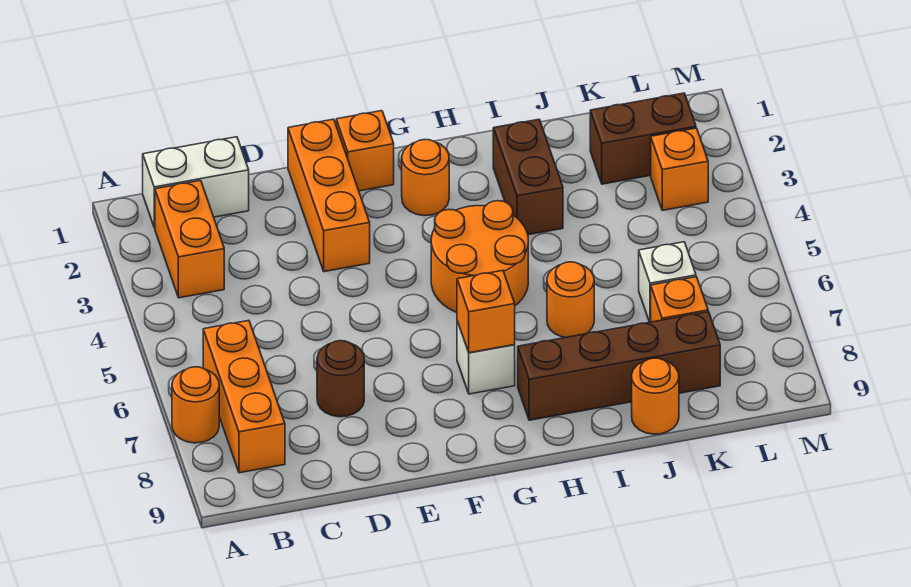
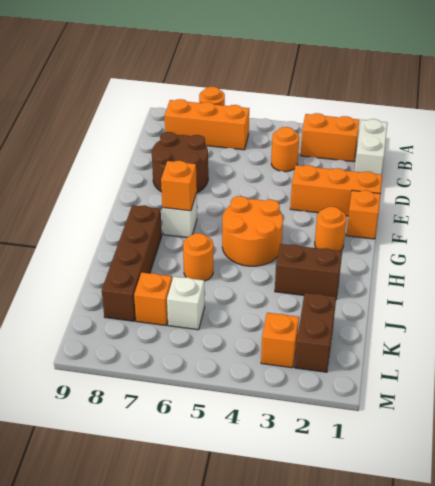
brown round brick D7 level 1 -> brown round brick D7:E8 level 1
orange round brick J9 level 1 -> orange round brick C4 level 1

